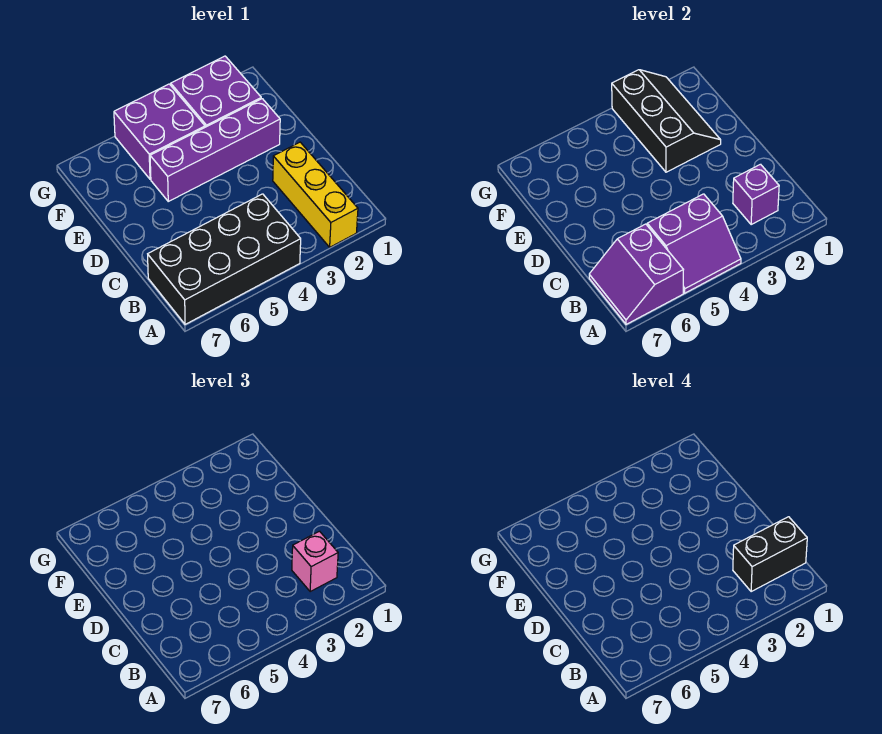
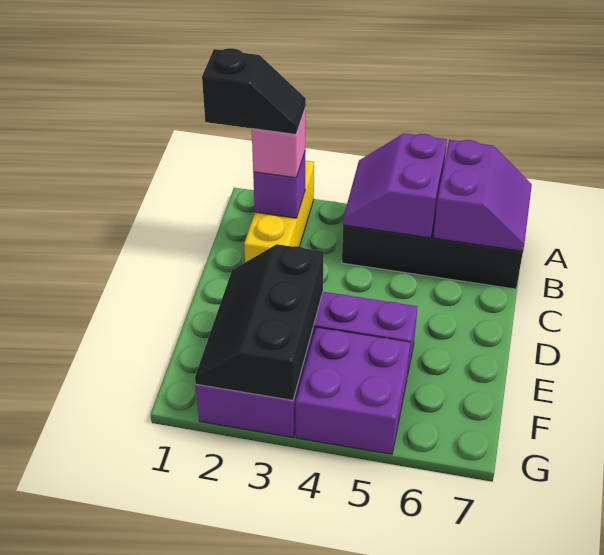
purple slope A4:B5 level 2 top B -> purple slope A4:B5 level 2 top 5
black brick B1:B2 level 4 -> black slope B1:B2 level 4 top 1

